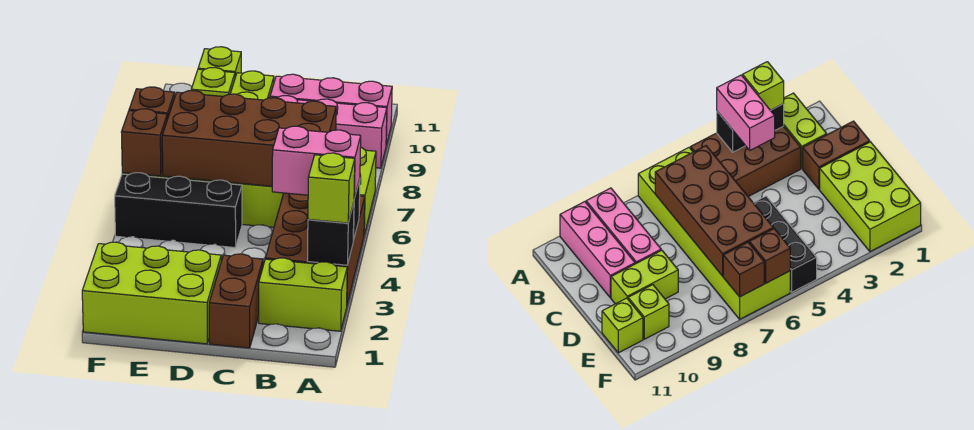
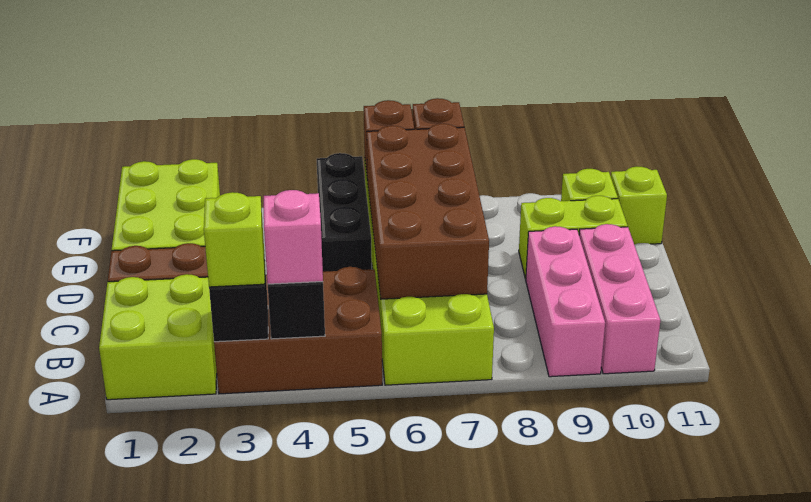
lime brick A2:B2 level 1 -> lime brick A1:B2 level 1
pink brick A4:B4 level 3 -> pink brick A4 level 3

